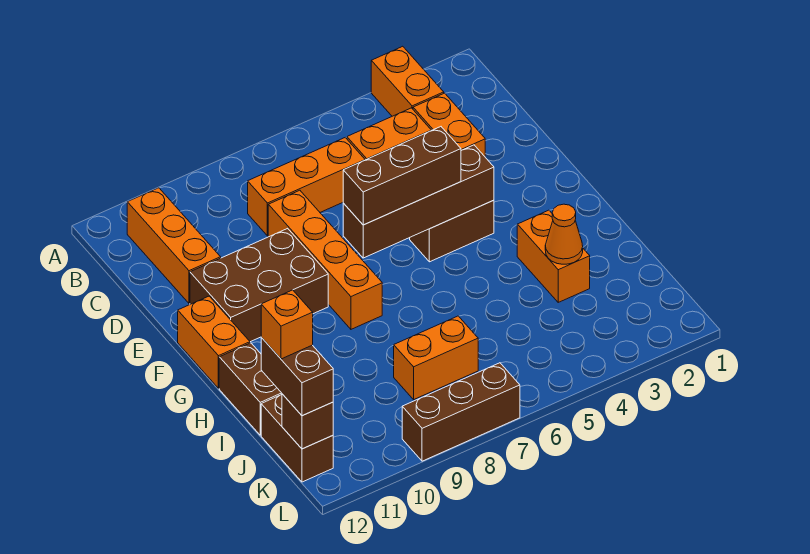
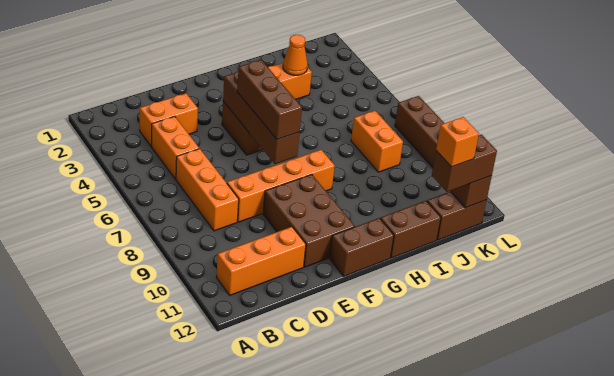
orange brick A3:B3 level 1 -> none
orange brick F12:G12 level 1 -> brown brick F12:G12 level 1

